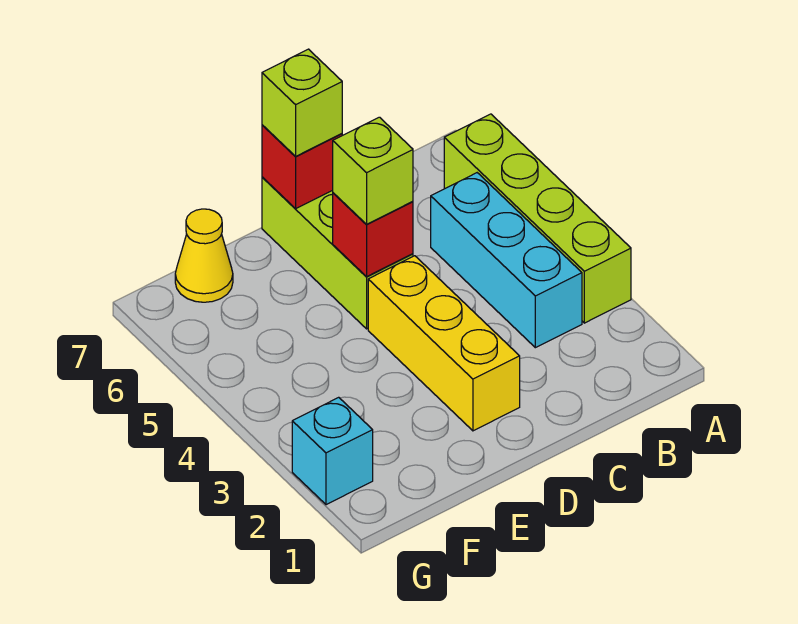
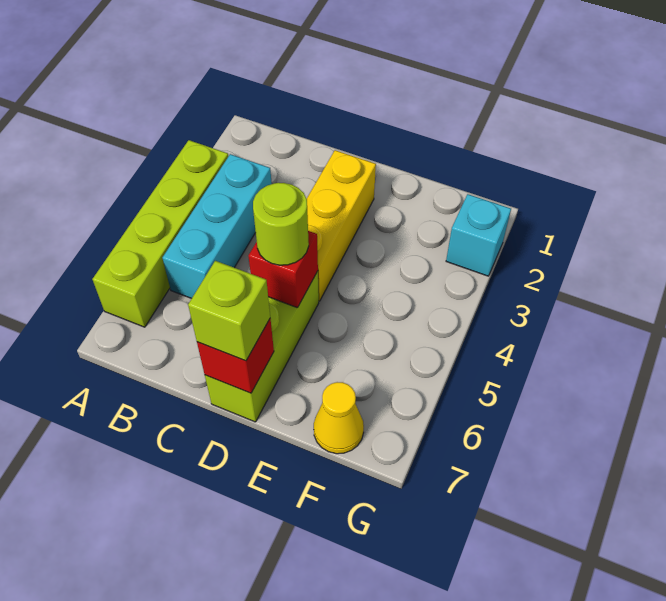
lime brick D5 level 3 -> lime round brick D5 level 3

